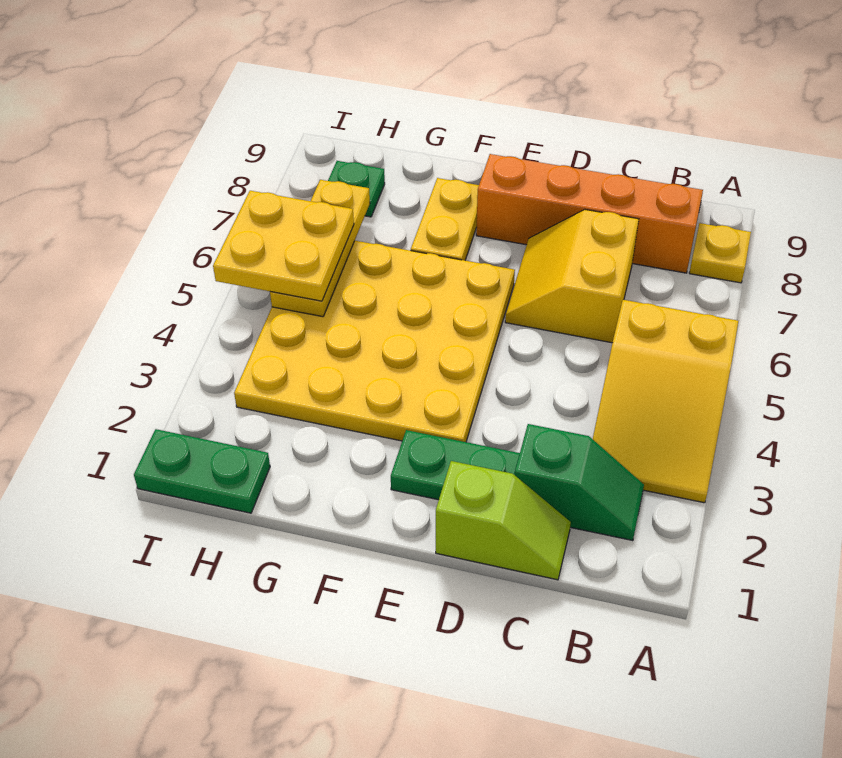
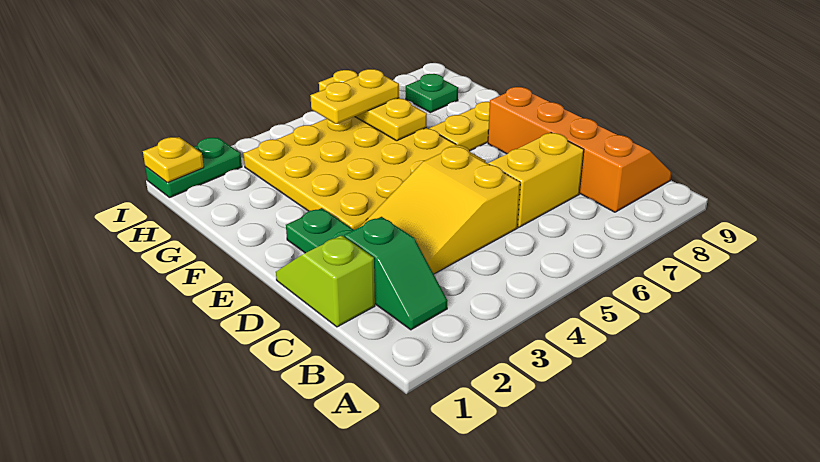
yellow slope A3:B5 level 1 top 5 -> yellow slope C3:D5 level 1 top 5
yellow plate A8 level 1 -> yellow plate I1 level 2
lime slope C1:D1 level 1 top D -> lime slope C1:D1 level 1 top C
green plate H1:I1 level 1 -> green plate I1:I2 level 1
yellow plate H5:H7 level 2 -> yellow plate G6:I6 level 2
yellow plate H5:I6 level 3 -> yellow plate H5:H6 level 3

